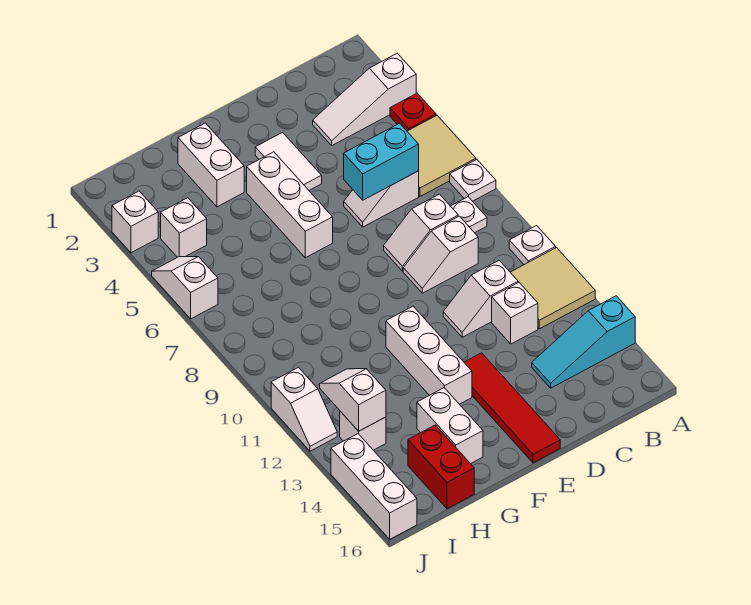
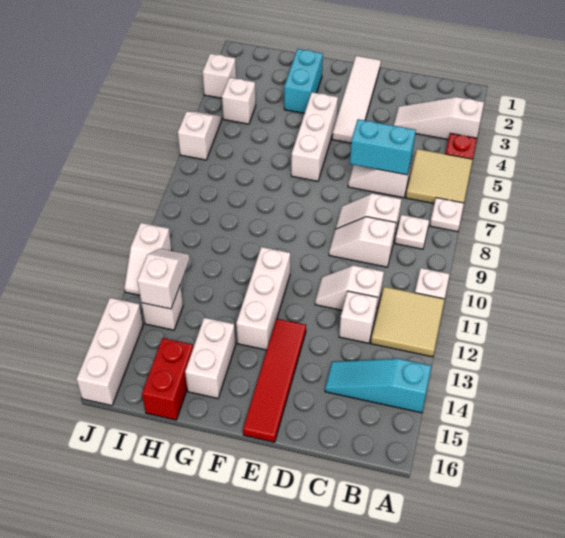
white tile E3:E4 level 1 -> white tile E1:E4 level 1
white brick G2:G3 level 1 -> cyan brick G2:G3 level 1

